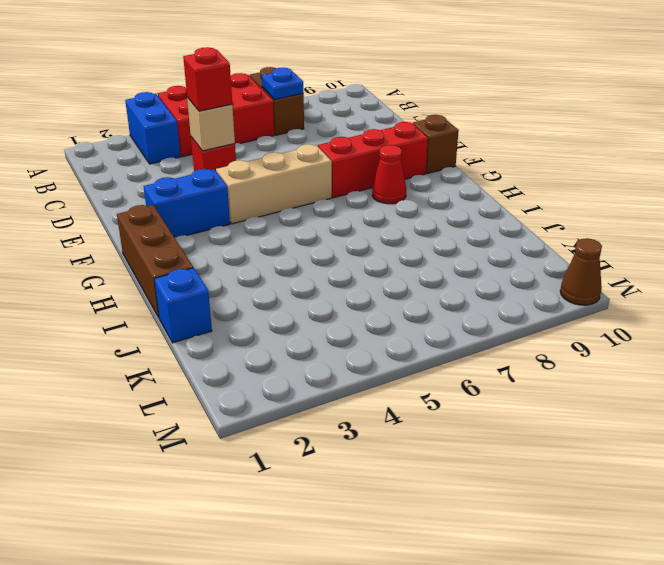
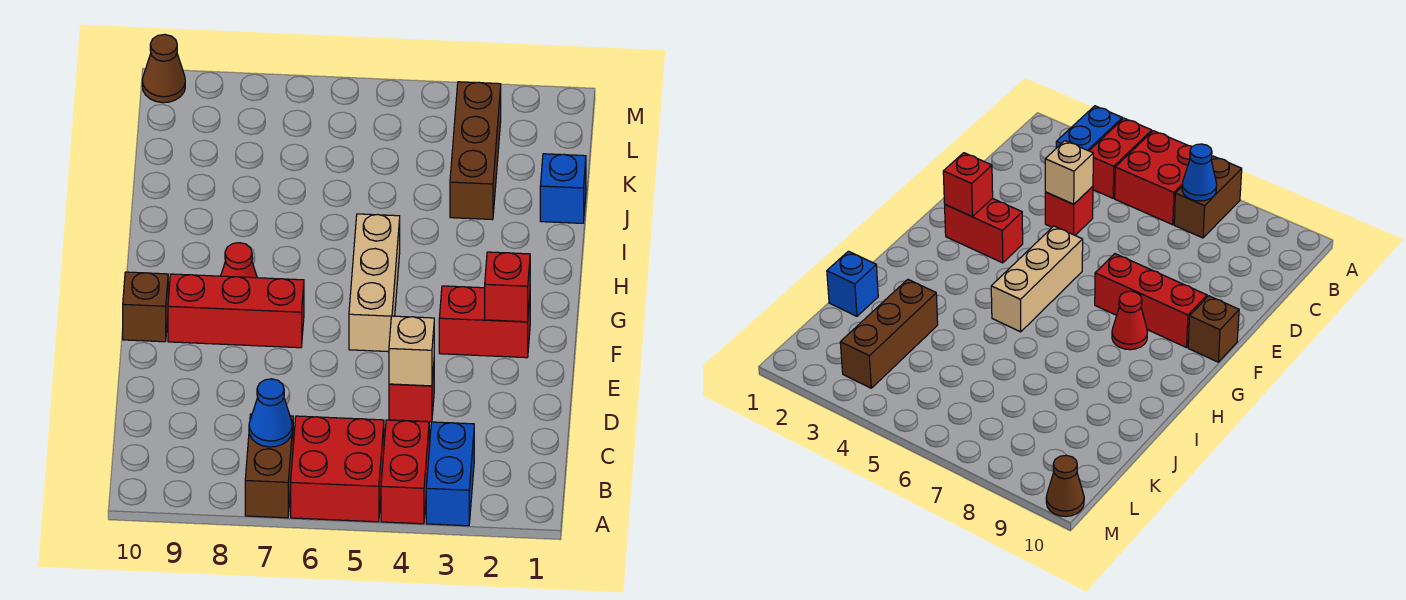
blue plate B7 level 2 -> blue cone B7 level 2
red brick D4 level 3 -> red brick F2 level 2
blue brick F2:F3 level 1 -> red brick F2:F3 level 1
tan brick F4:F6 level 1 -> tan brick F5:H5 level 1
brown brick G1:I1 level 1 -> brown brick J3:L3 level 1

